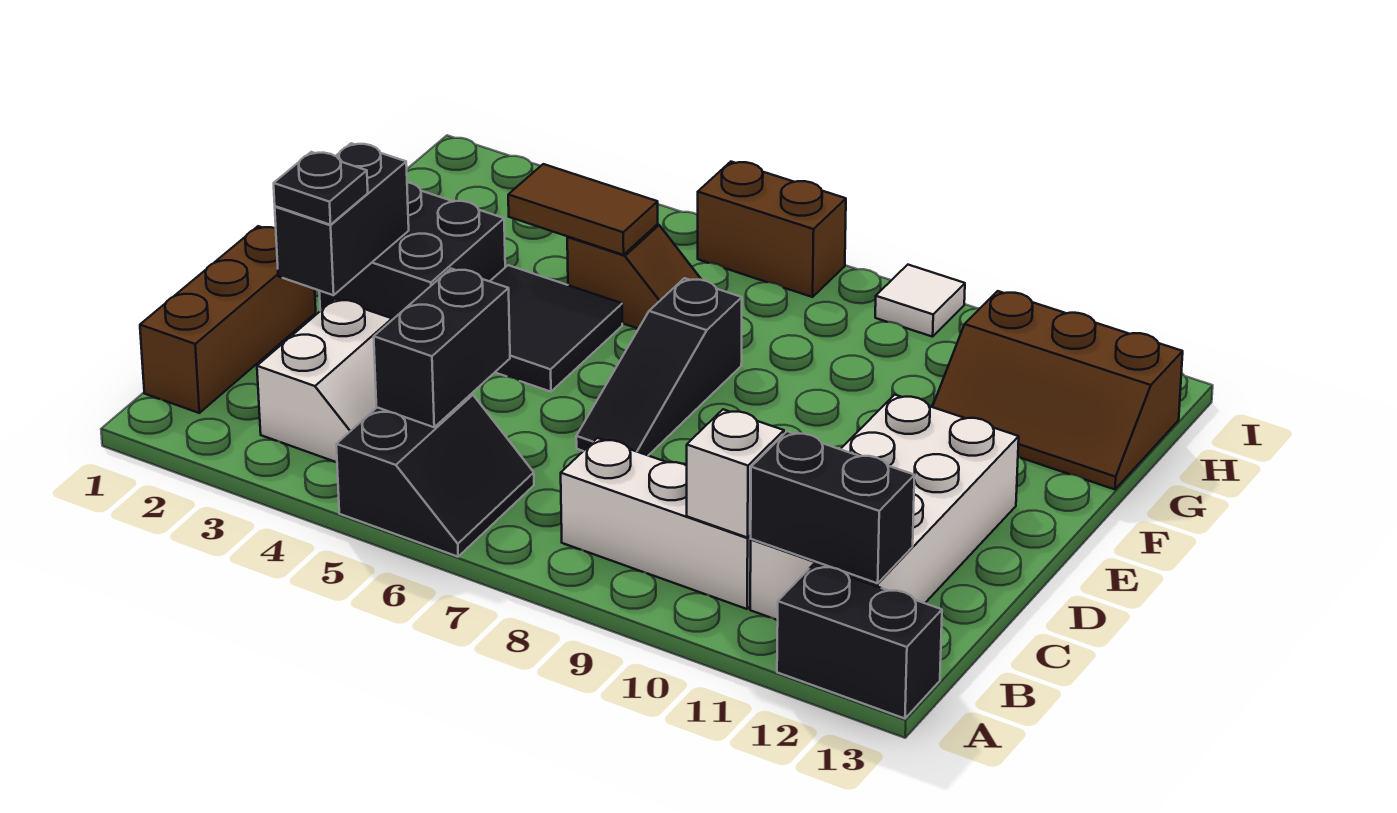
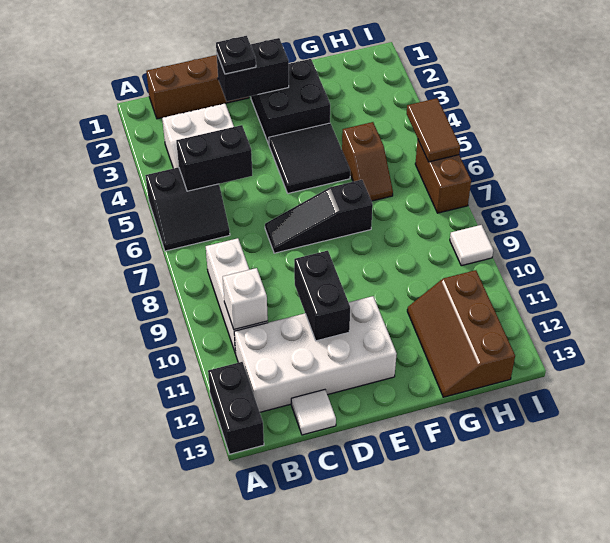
black brick B11:B12 level 2 -> black brick D10:D11 level 2
none -> white tile C13 level 1
brown tile G4:G5 level 2 -> brown tile I5:I6 level 2

